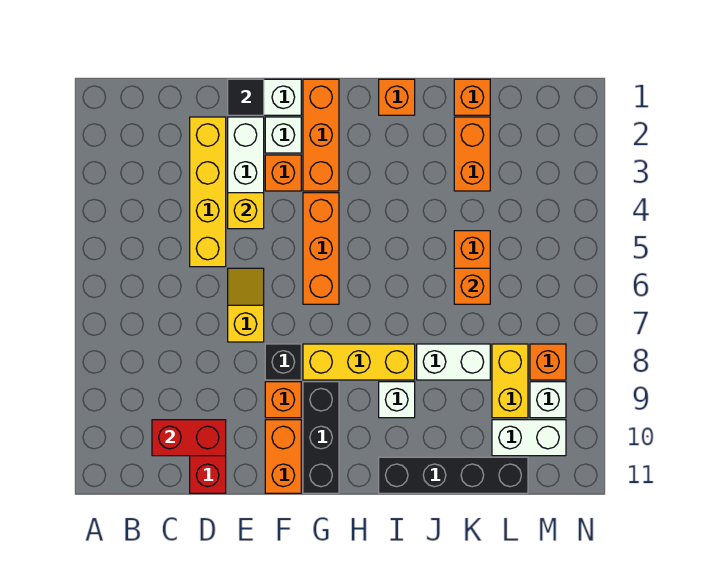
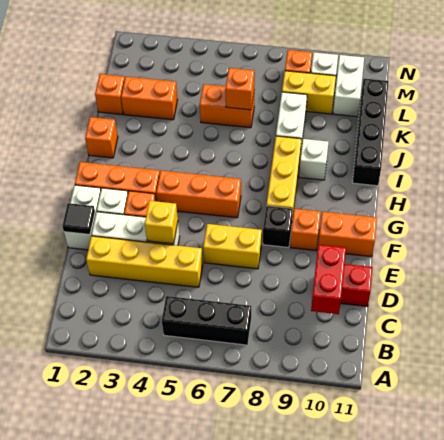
yellow slope E6:E7 level 1 top 7 -> yellow brick E6:E7 level 1
black brick G9:G11 level 1 -> black brick B5:B7 level 1

